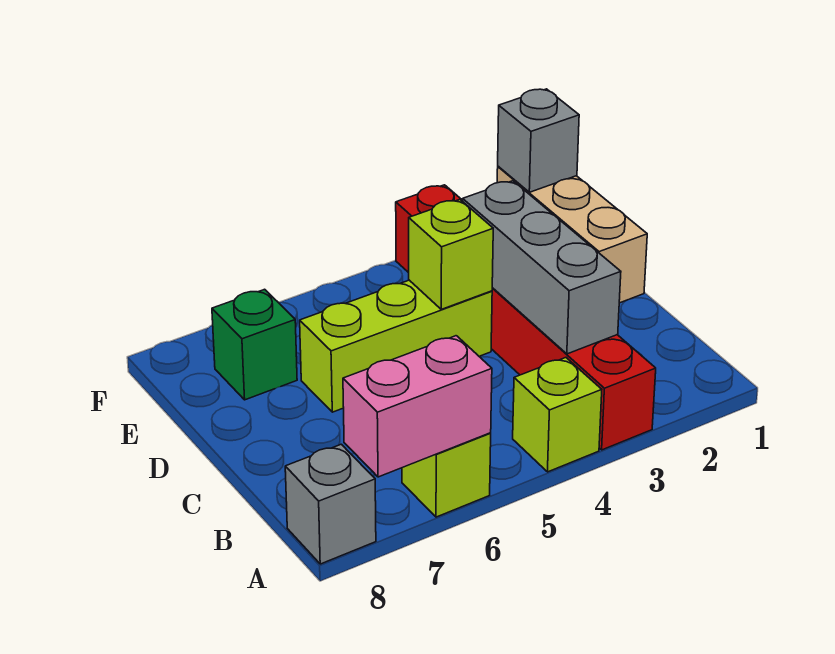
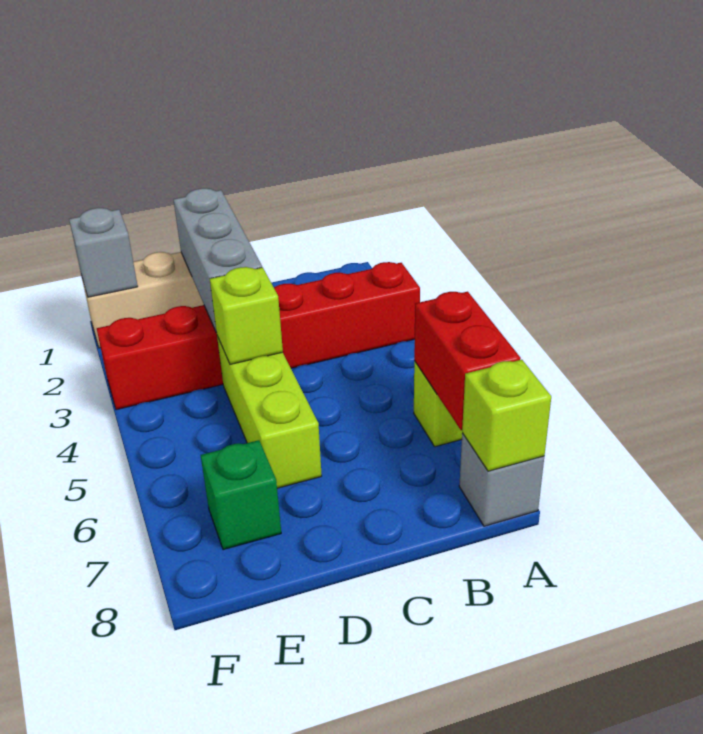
lime brick A4 level 1 -> lime brick A8 level 2
pink brick A6:A7 level 2 -> red brick A6:A7 level 2
grey brick B3:D3 level 2 -> grey brick D1:D3 level 2

